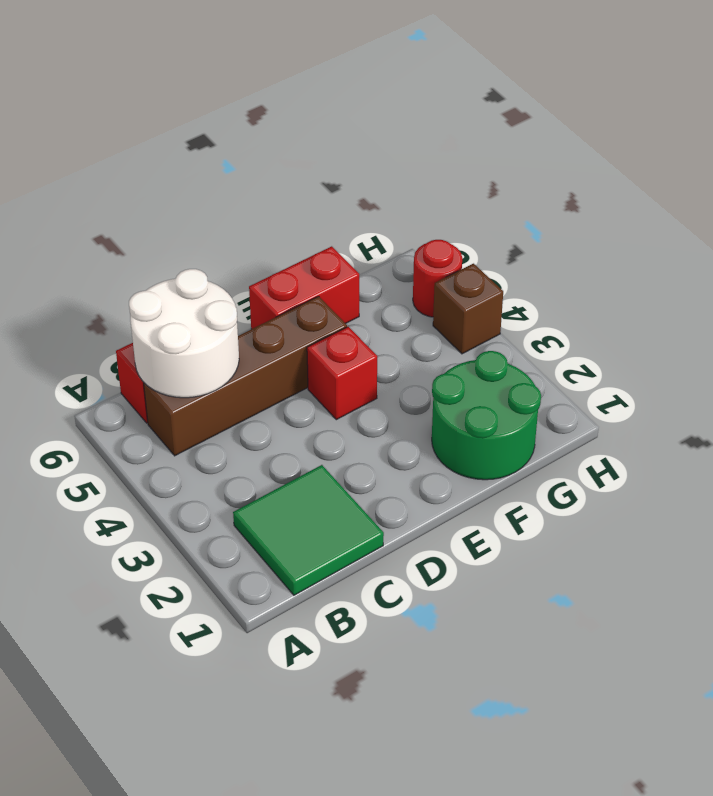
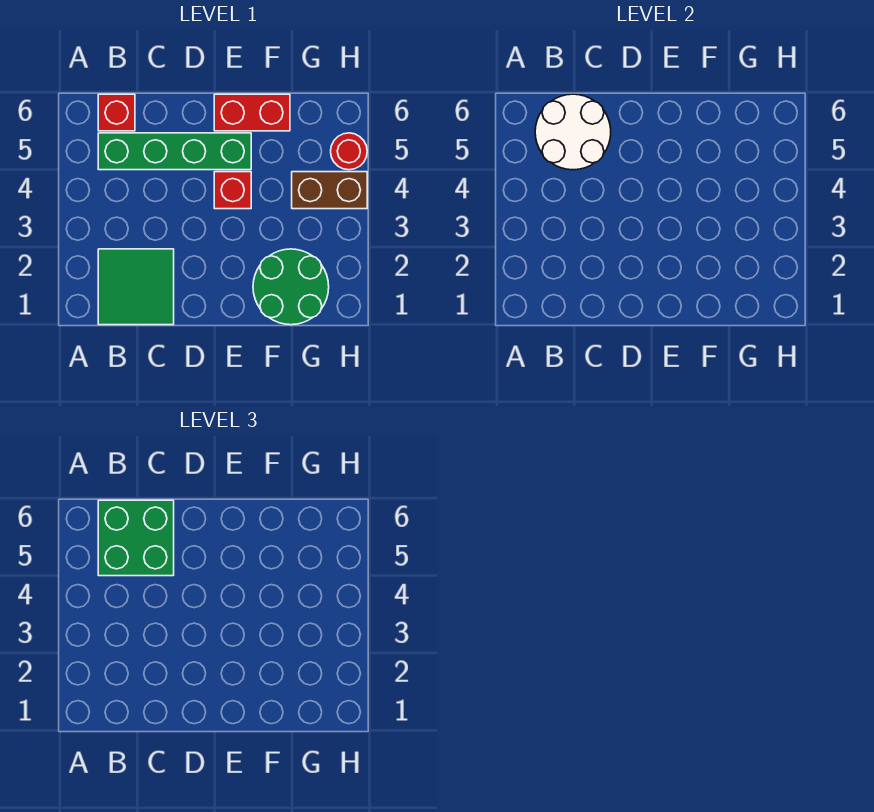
brown brick B5:E5 level 1 -> green brick B5:E5 level 1
none -> green brick B5:C6 level 3
brown brick H4 level 1 -> brown brick G4:H4 level 1

